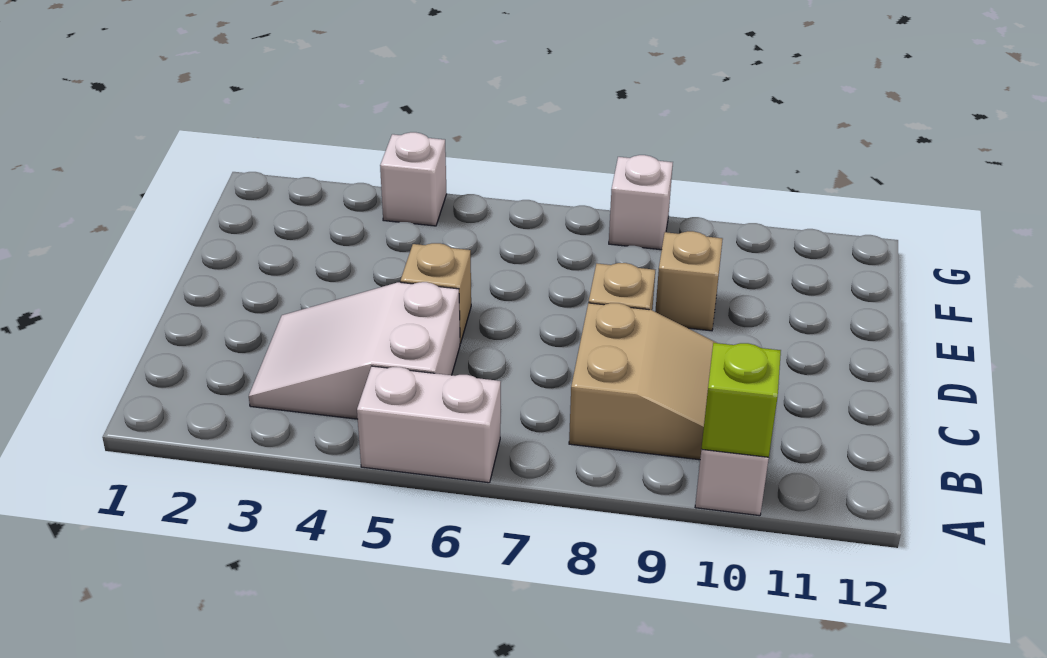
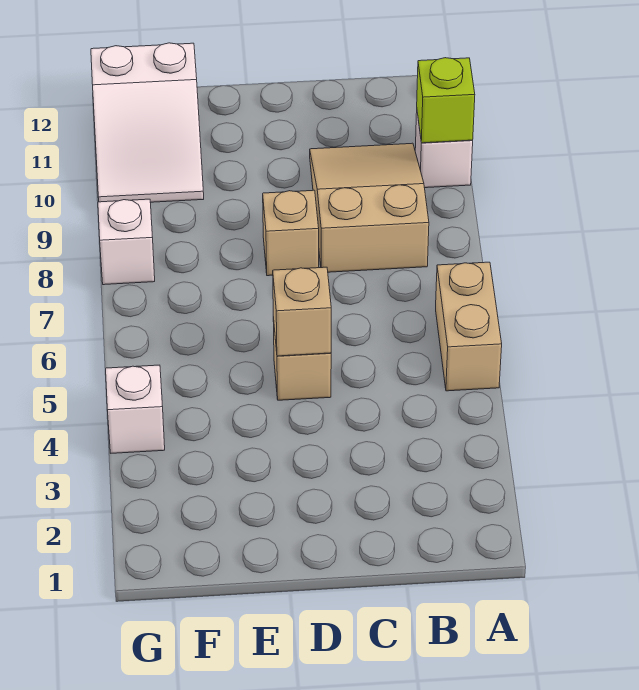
white brick A5:A6 level 1 -> tan brick A5:A6 level 1
white slope B3:C5 level 1 top 5 -> white slope F10:G12 level 1 top 12
tan brick E9 level 1 -> tan brick D5 level 2

